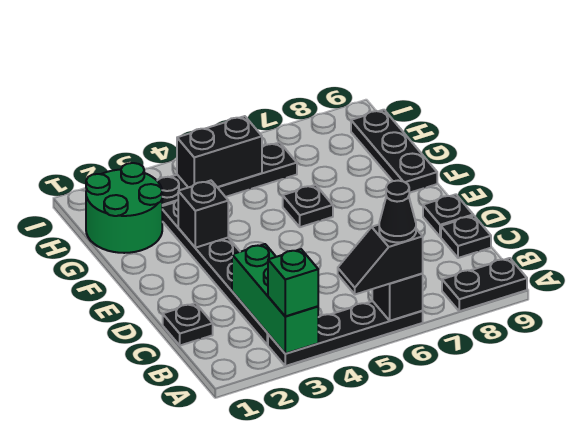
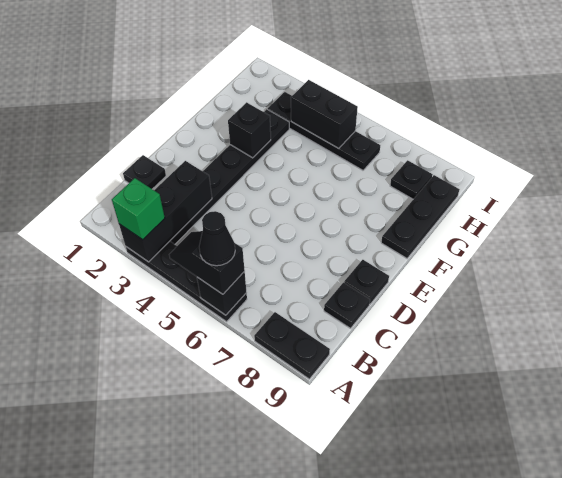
green brick A3:C3 level 2 -> black brick A3:C3 level 2
black plate F6 level 1 -> black plate H8 level 1
green round brick G1:H2 level 1 -> none

